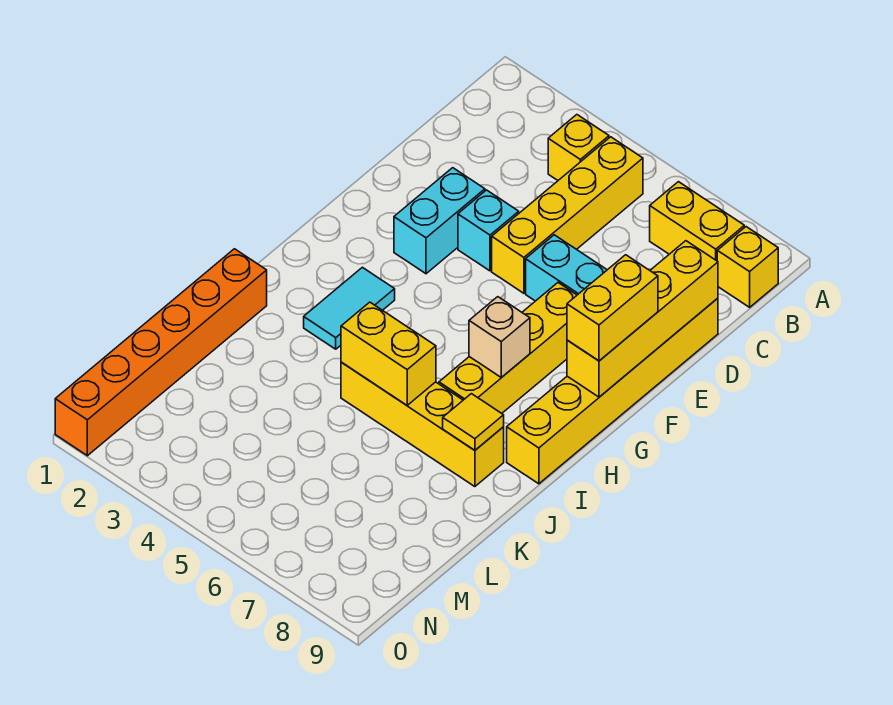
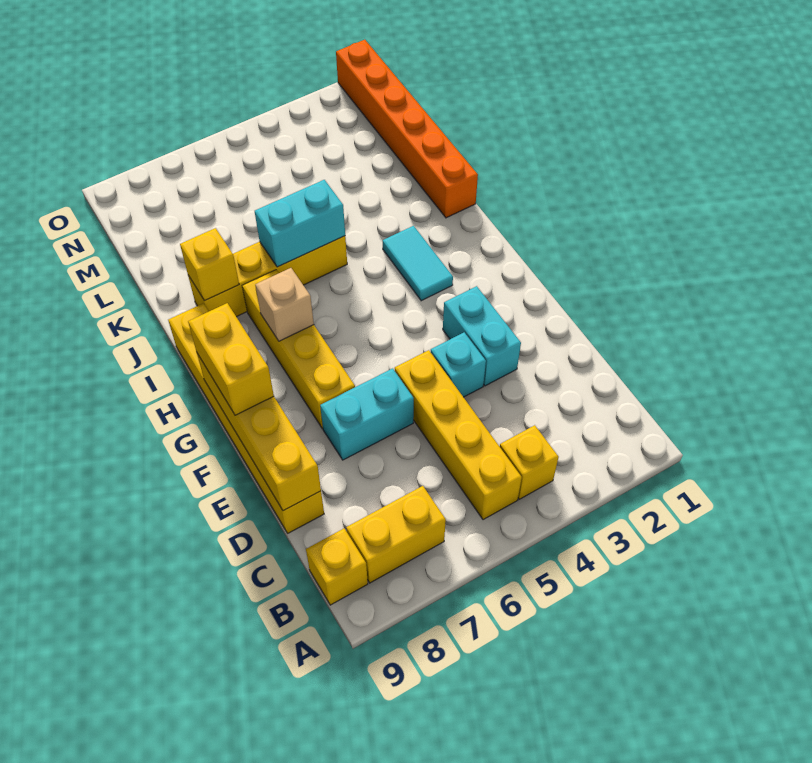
yellow brick J5:J6 level 2 -> cyan brick J5:J6 level 2
yellow tile J8 level 2 -> yellow brick J8 level 2

